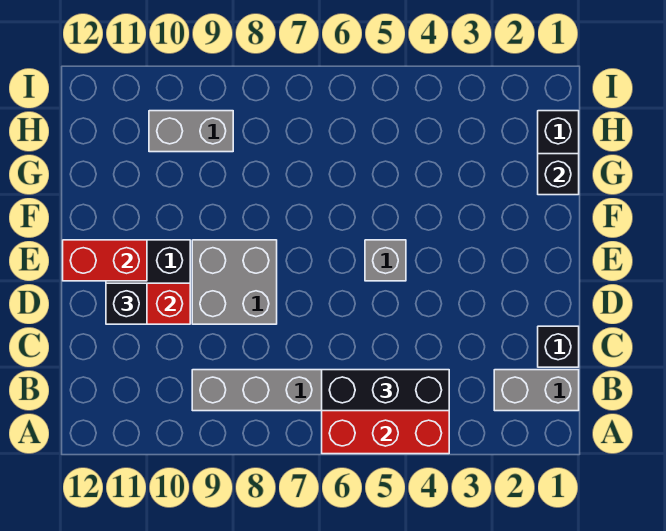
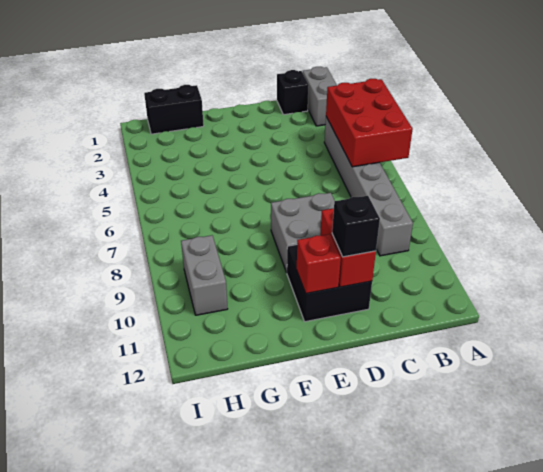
black brick B4:B6 level 3 -> none
grey brick E5 level 1 -> none
red brick E11:E12 level 2 -> red brick E11 level 2
black brick G1 level 2 -> none

